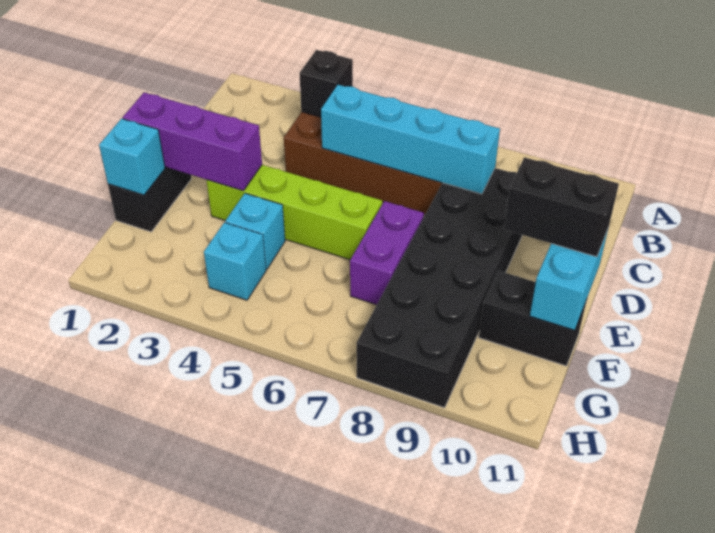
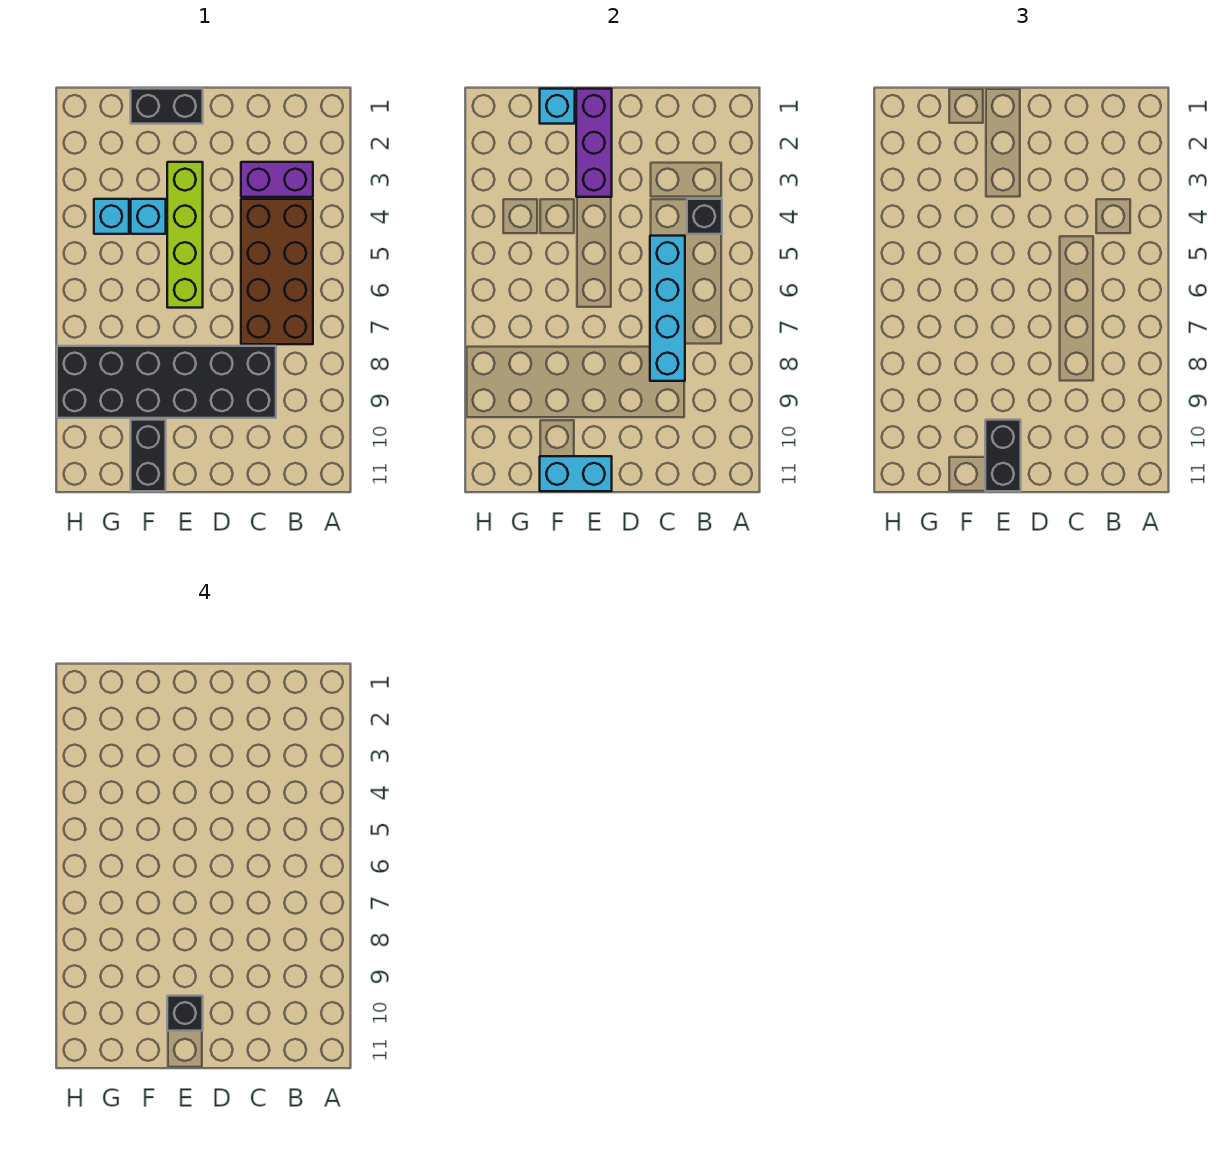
purple brick E7:F7 level 1 -> purple brick B3:C3 level 1
none -> black brick E10 level 4

